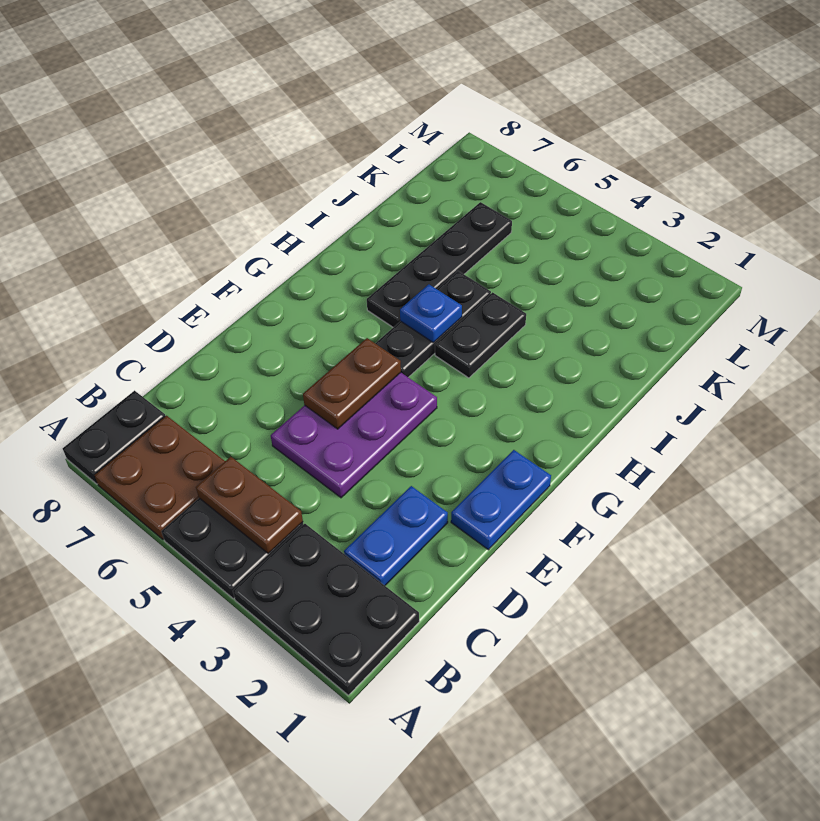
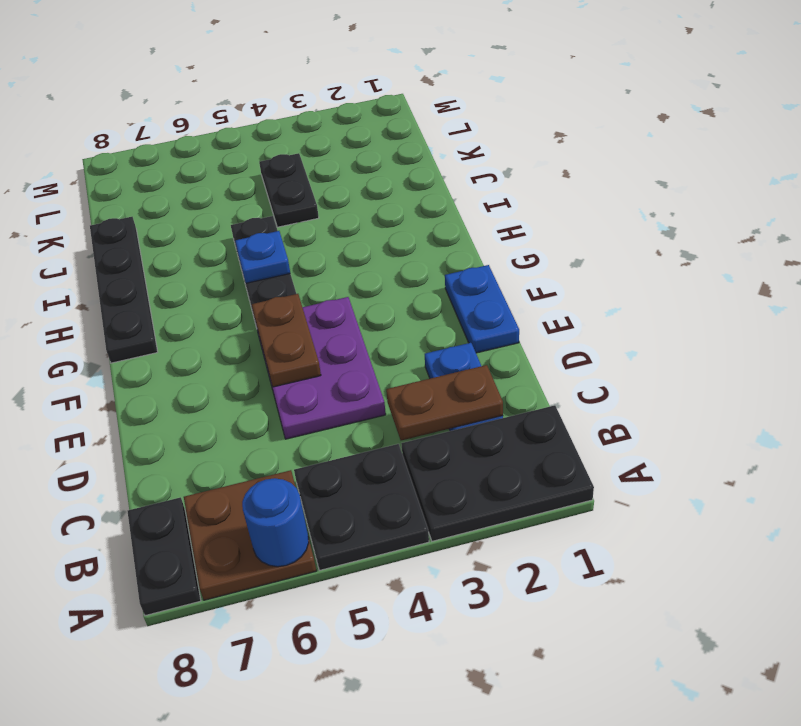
none -> blue round brick A6 level 2
brown plate B4:B5 level 2 -> brown plate C2:C3 level 2
black plate H4:I4 level 1 -> black plate J4:K4 level 1
black plate H6:K6 level 1 -> black plate G8:J8 level 1

